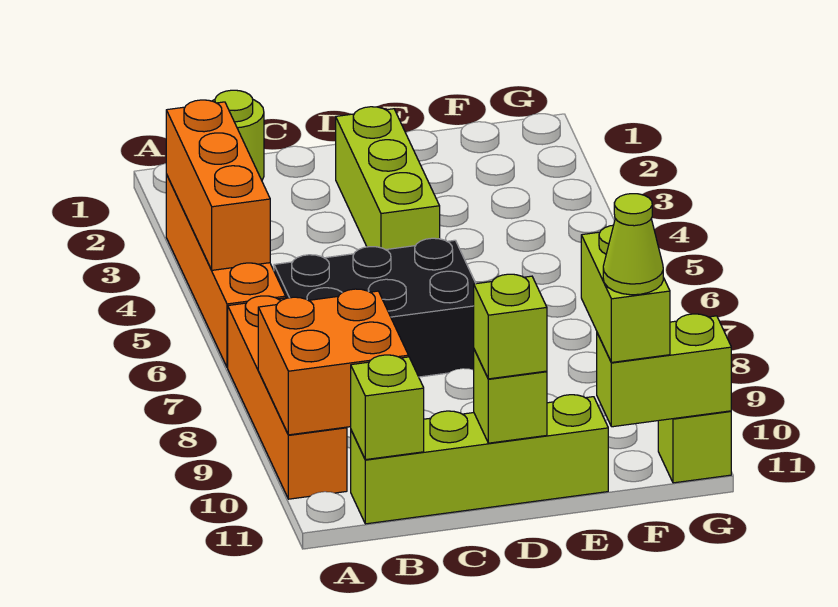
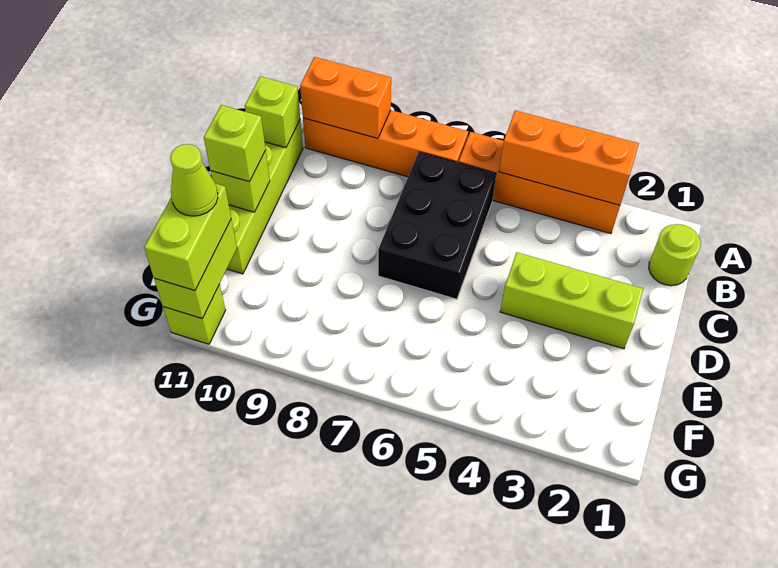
orange brick A9:B10 level 2 -> orange brick A9:A10 level 2
lime brick F10:F11 level 3 -> lime brick F11:G11 level 3

